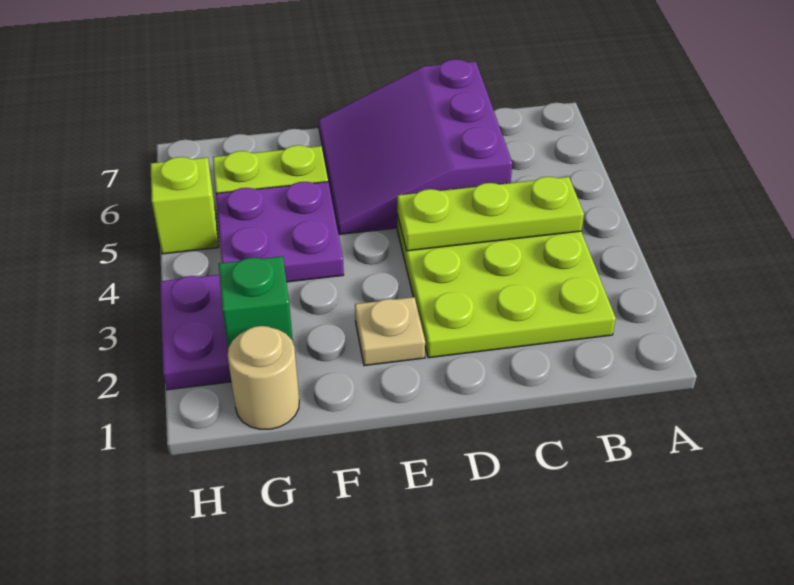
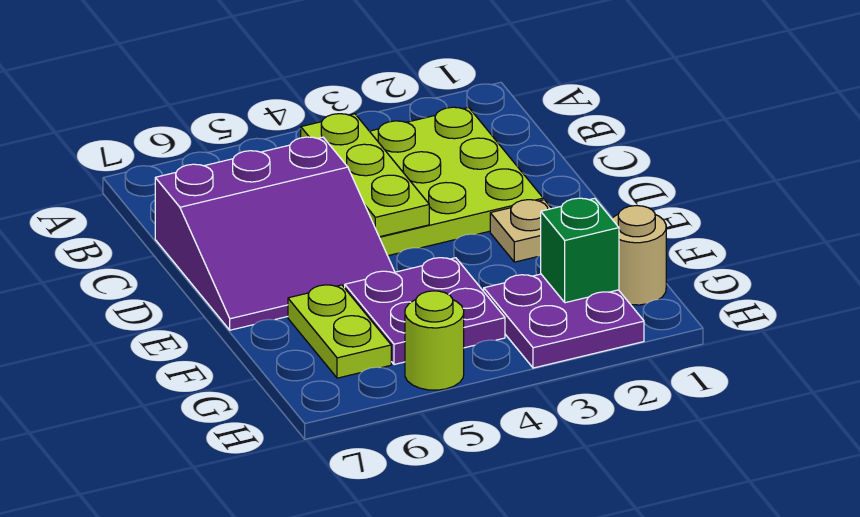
lime brick H5 level 1 -> lime round brick H5 level 1

